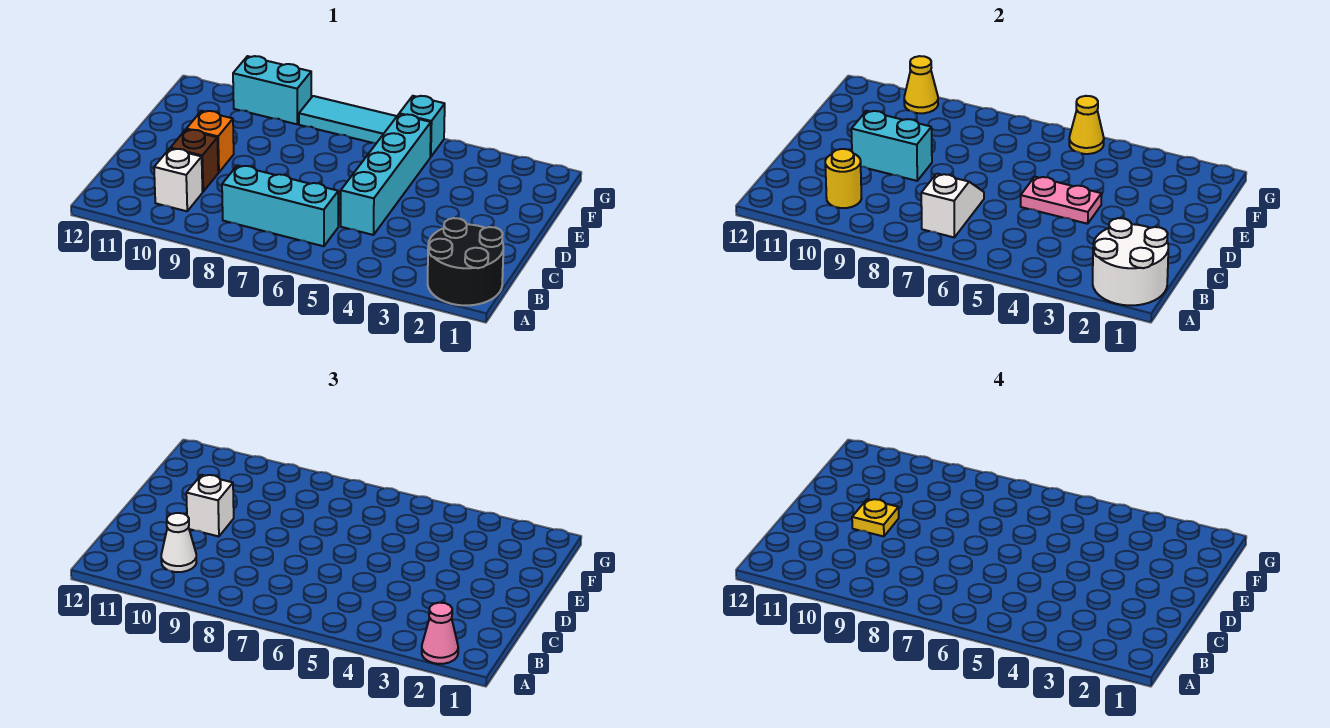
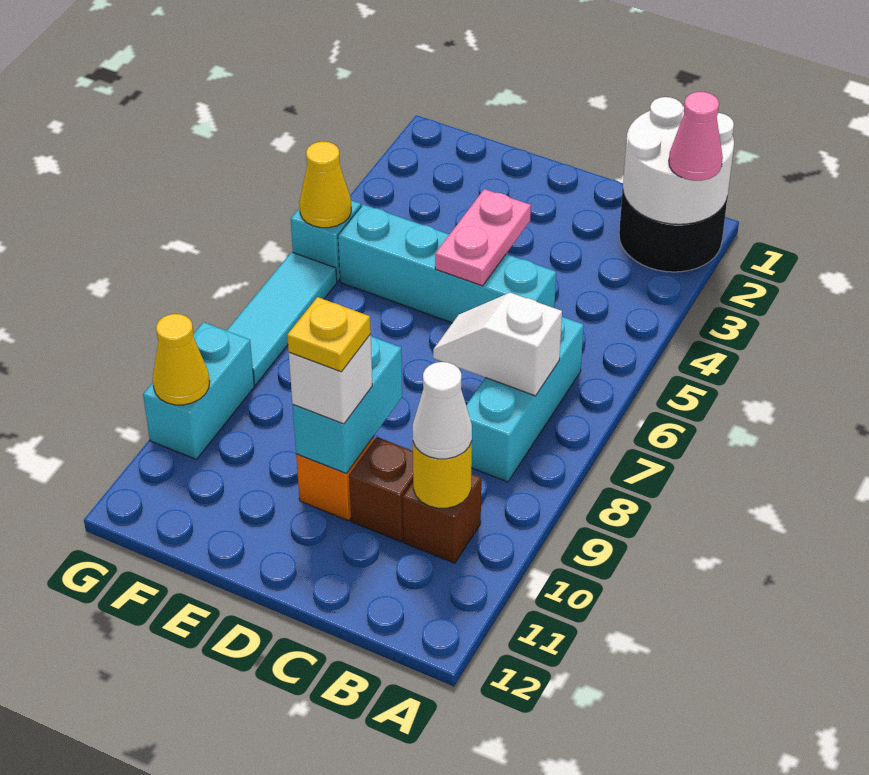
white brick B10 level 1 -> brown brick B10 level 1

